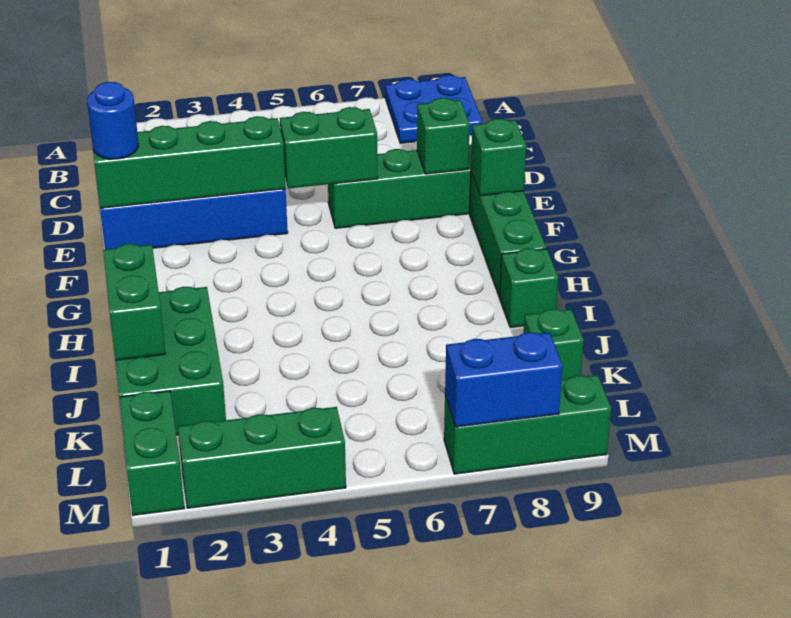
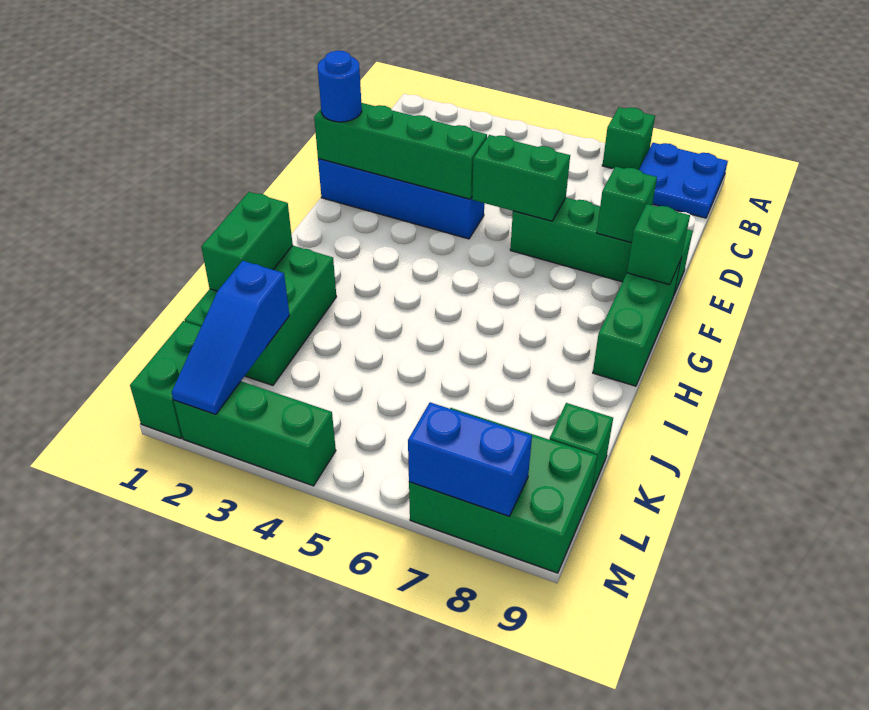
green brick I9 level 1 -> green brick A7 level 1
none -> blue slope K2:M2 level 2 top K
green brick M7:M9 level 1 -> green brick L7:M9 level 1

